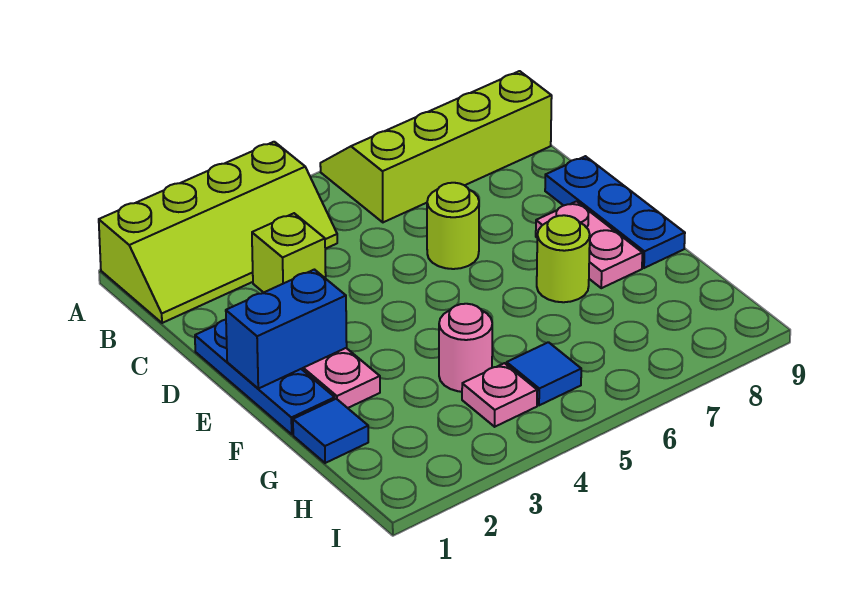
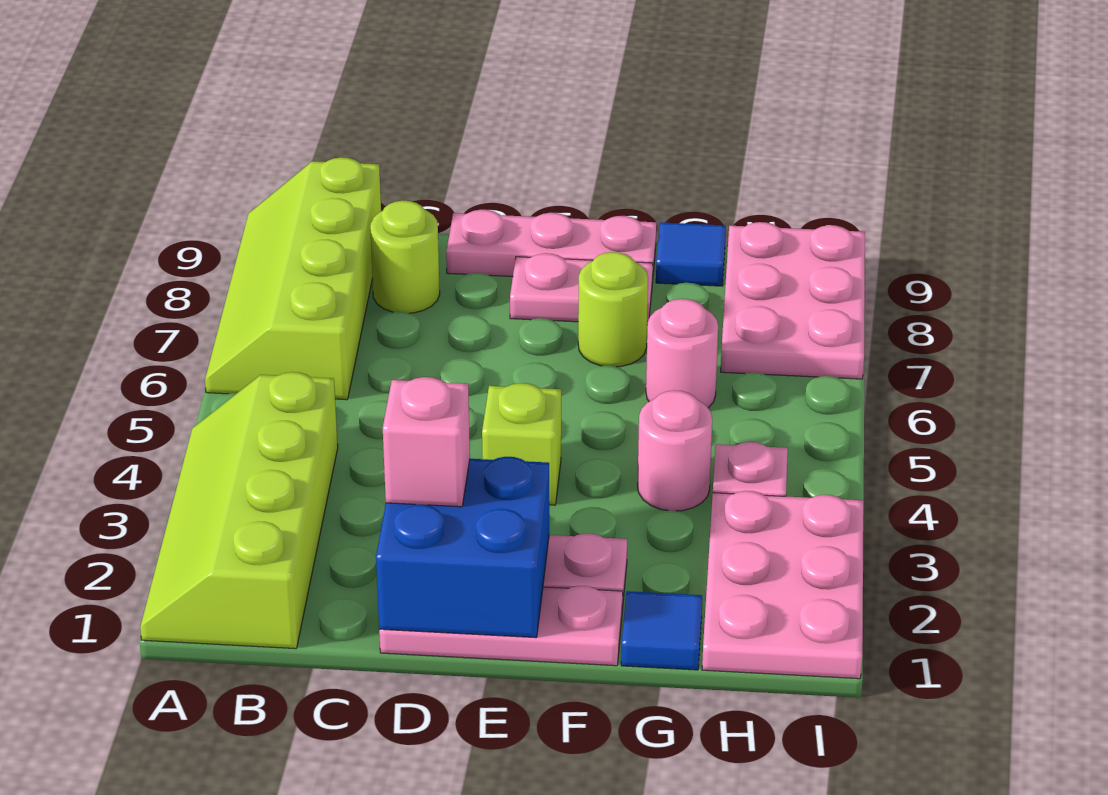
lime slope A1:B4 level 1 top A -> lime slope A1:B4 level 1 top B
lime brick C3 level 1 -> lime brick E4 level 1
blue plate D1:F1 level 1 -> pink plate D1:F1 level 1
none -> pink brick D2 level 3
lime round brick D6 level 1 -> lime round brick C8 level 1
blue plate D9:F9 level 1 -> pink plate D9:F9 level 1
blue brick E1:E2 level 2 -> blue brick D1:E2 level 2
none -> pink round brick G6 level 1
none -> pink plate H1:I3 level 1
blue tile H5 level 1 -> blue tile G9 level 1
none -> pink plate H7:I9 level 1

